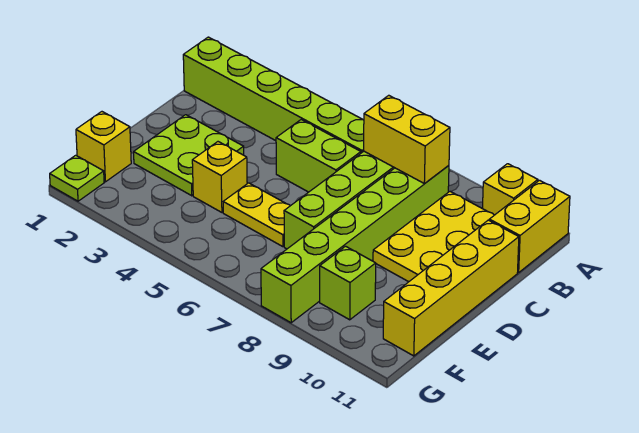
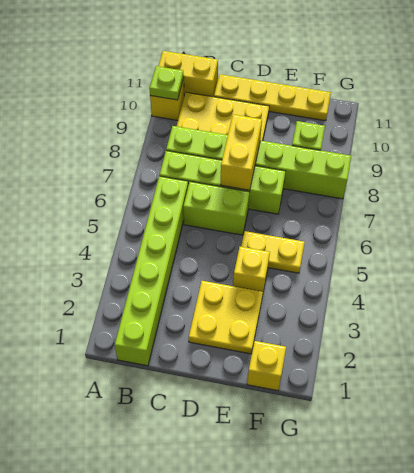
yellow brick B7:B8 level 2 -> yellow brick D7:D8 level 2
lime brick C5:C6 level 1 -> lime brick C6:D6 level 1
yellow brick C11:F11 level 1 -> yellow plate C11:F11 level 1
lime plate D2:E3 level 1 -> yellow plate D2:E3 level 1
yellow plate E5:E6 level 1 -> yellow plate E5:F5 level 1
lime plate G1 level 1 -> lime plate A10 level 2

